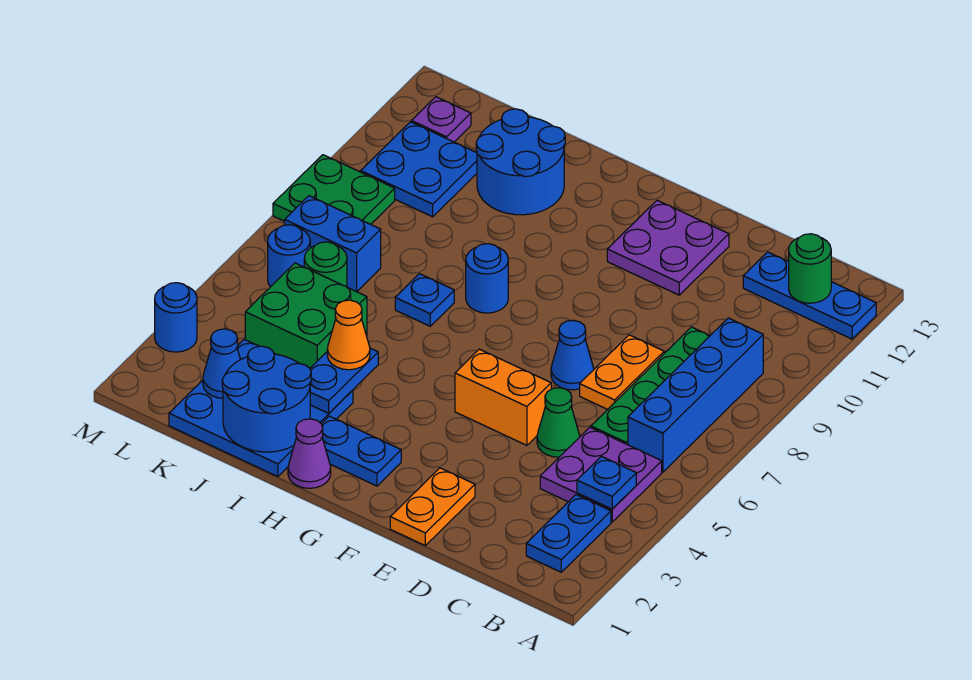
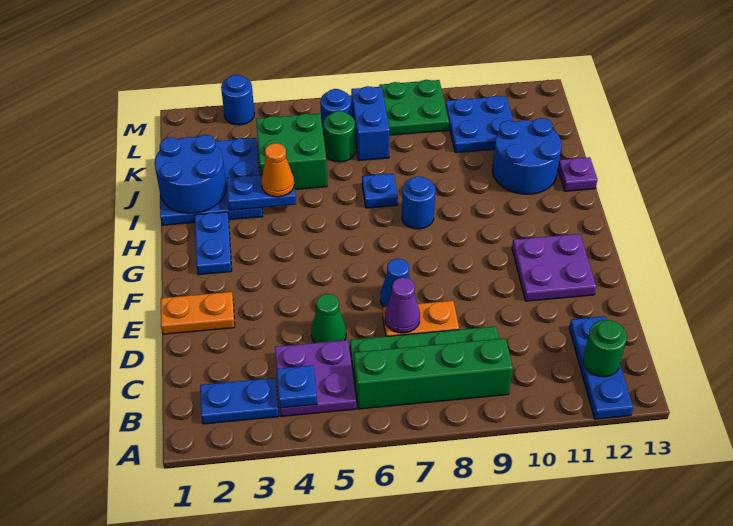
blue brick B6:B9 level 1 -> green brick B6:B9 level 1
orange brick E5:F5 level 1 -> none
purple cone H1 level 1 -> purple cone D7 level 2
blue cone K2 level 2 -> none
purple plate L12 level 1 -> purple plate I13 level 1

